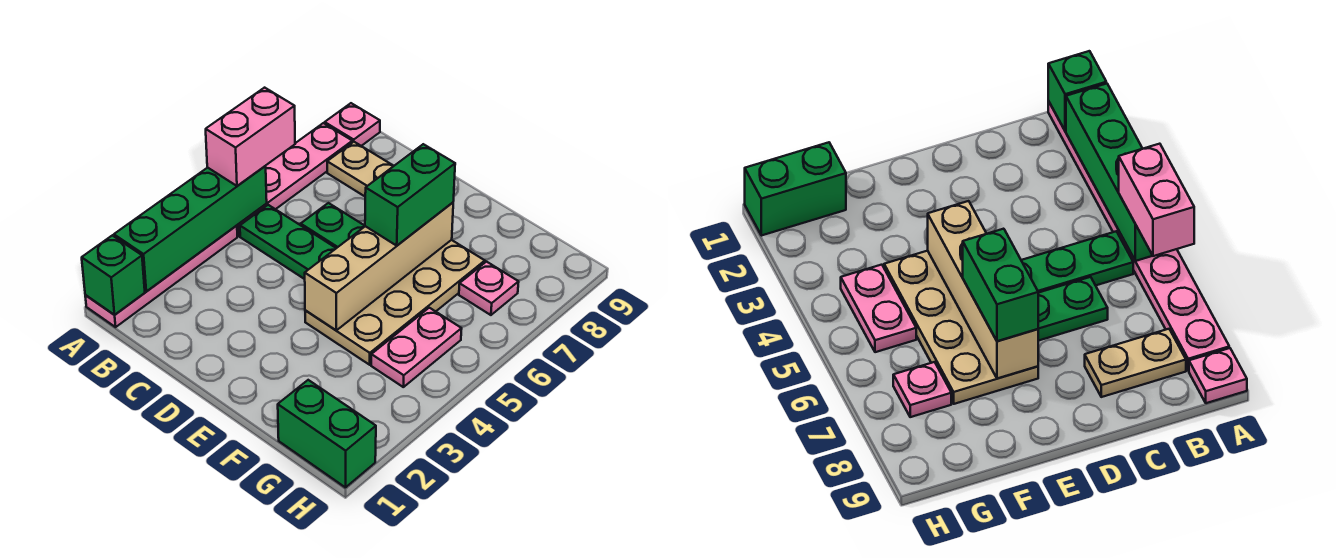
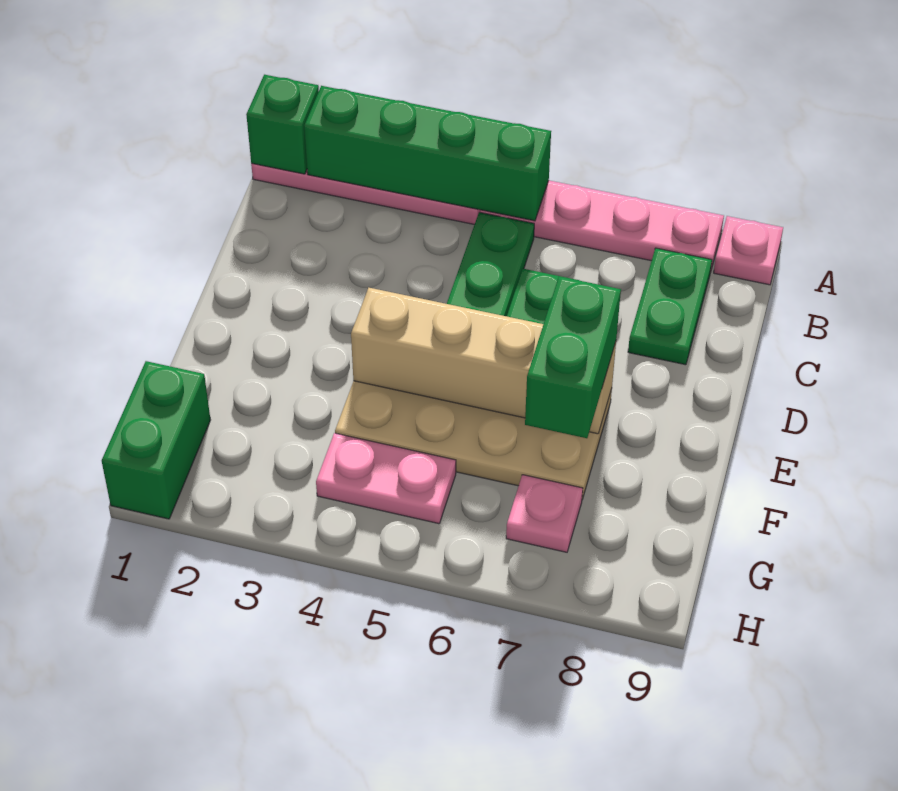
pink brick A5:A6 level 3 -> none
tan plate B8:C8 level 1 -> green plate B8:C8 level 1
green brick E6:E7 level 3 -> green brick E7:F7 level 3

